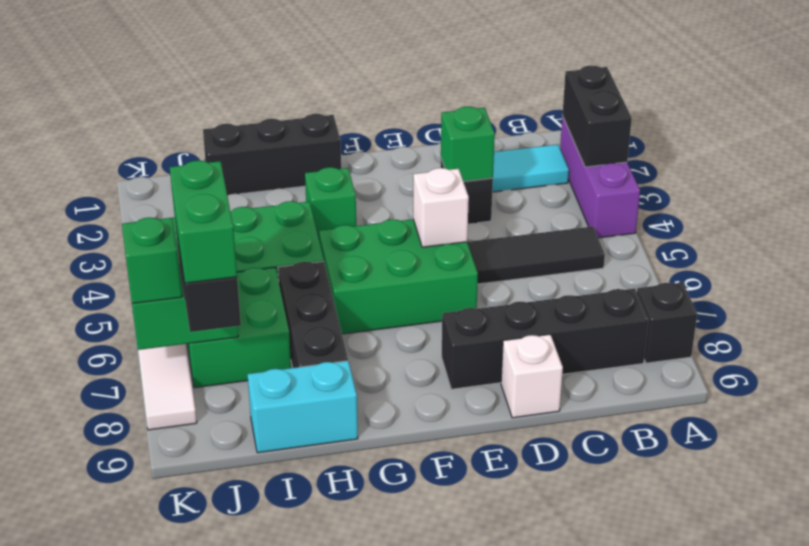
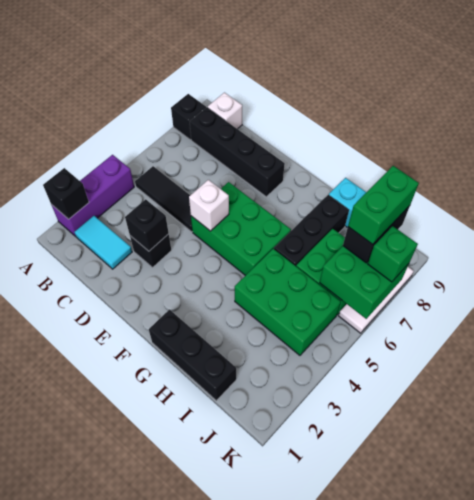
black brick A2:A3 level 2 -> black brick A2 level 2
green brick D3 level 2 -> black brick D3 level 2
white brick D9 level 1 -> white brick B9 level 1
green brick G3 level 1 -> none

